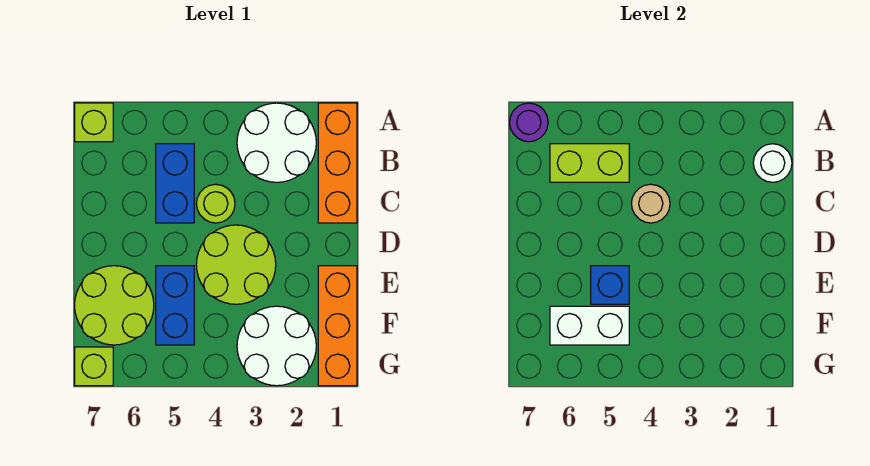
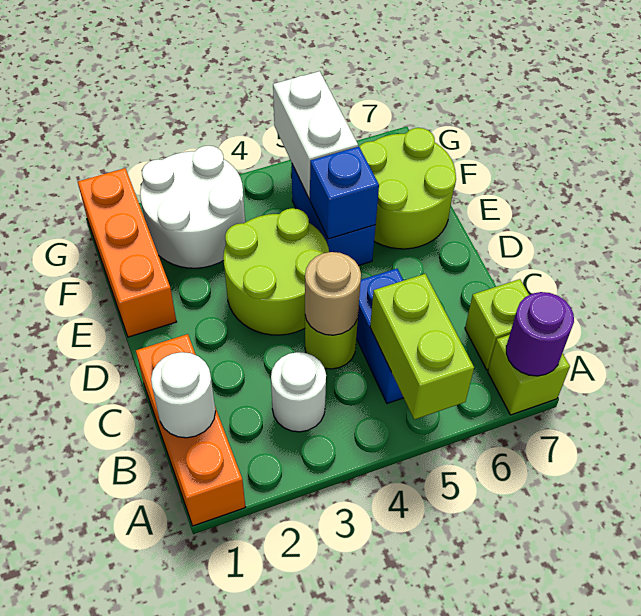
white round brick A2:B3 level 1 -> white round brick B3 level 1
lime brick B5:B6 level 2 -> lime brick A5:B5 level 2
white brick F5:F6 level 2 -> white brick F5:G5 level 2
lime brick G7 level 1 -> lime brick B7 level 1

